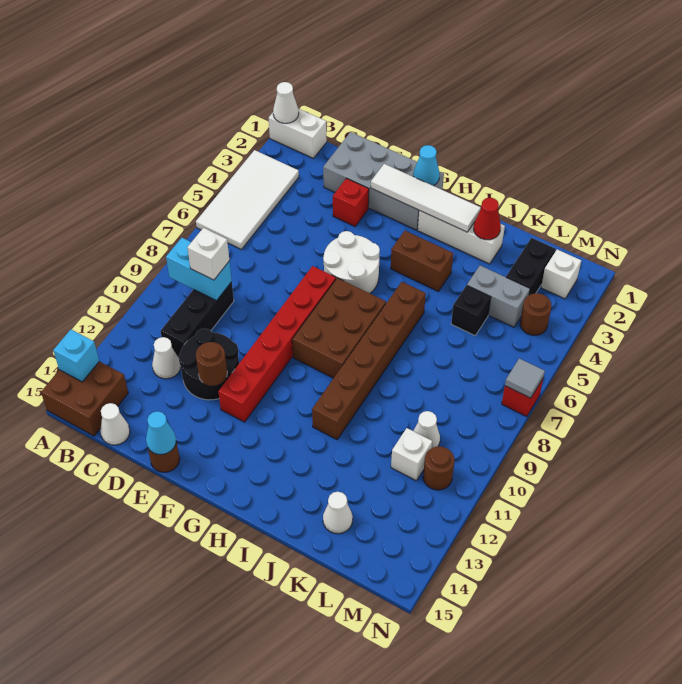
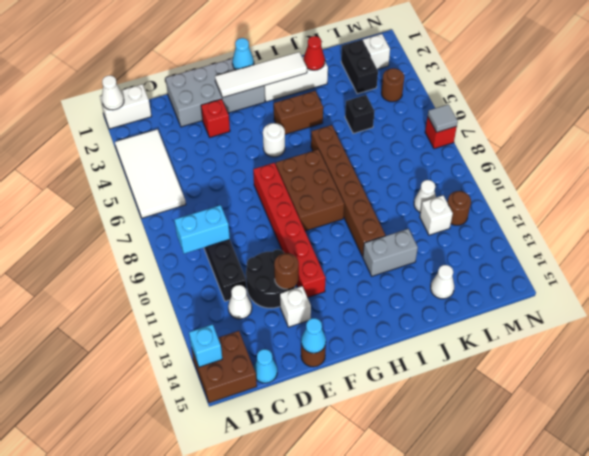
white brick C9 level 3 -> white brick E13 level 1
white cone C15 level 1 -> cyan cone C15 level 1
white round brick F5:G6 level 1 -> white round brick G5 level 1
grey brick K4:L4 level 1 -> grey brick I12:J12 level 1

